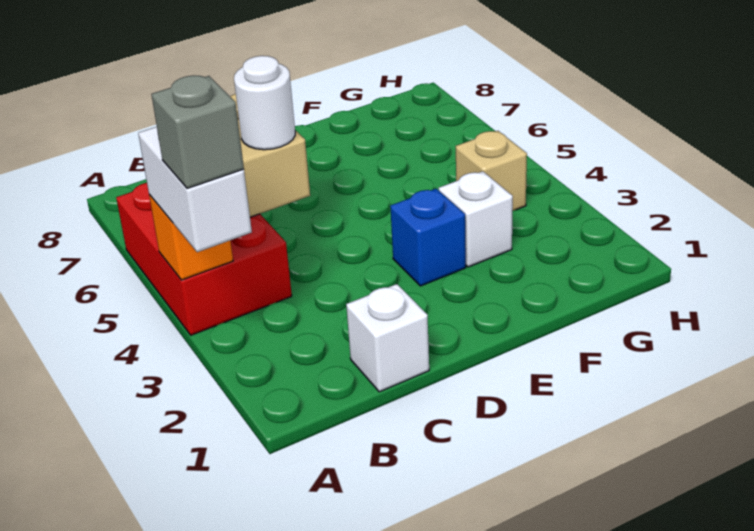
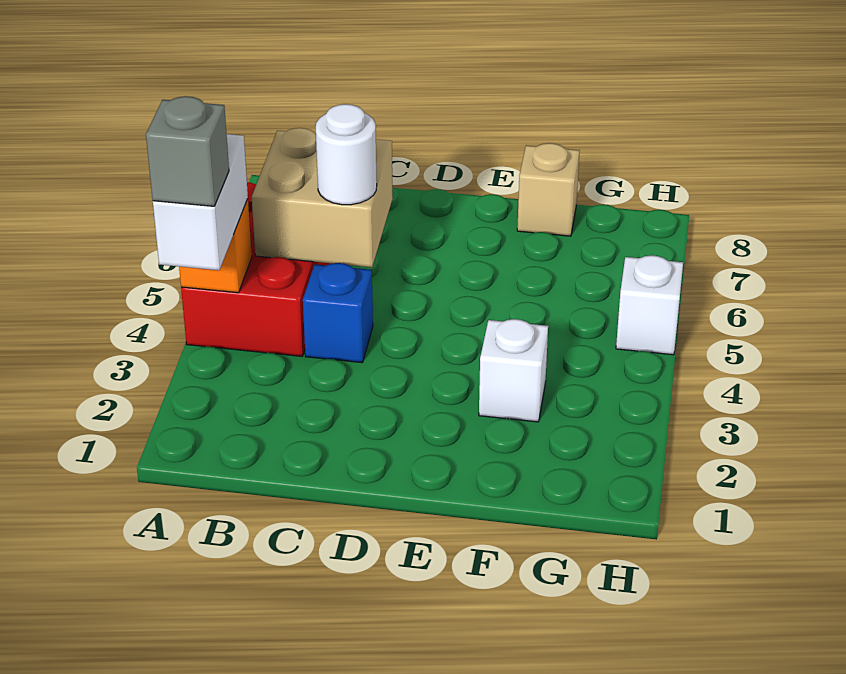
white brick C1 level 1 -> white brick H5 level 1
blue brick E3 level 1 -> blue brick C4 level 1
tan brick G4 level 1 -> tan brick F8 level 1

